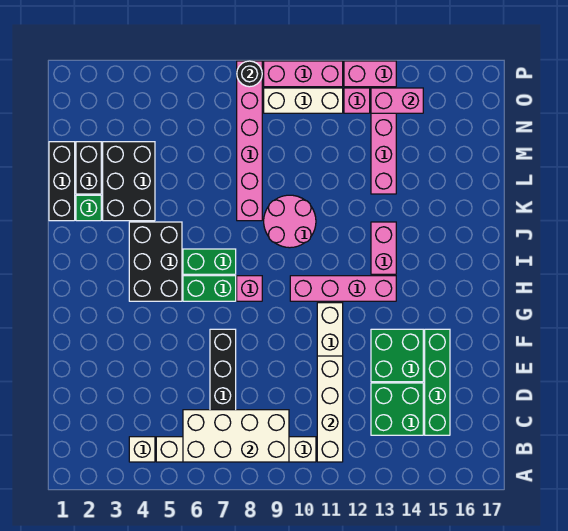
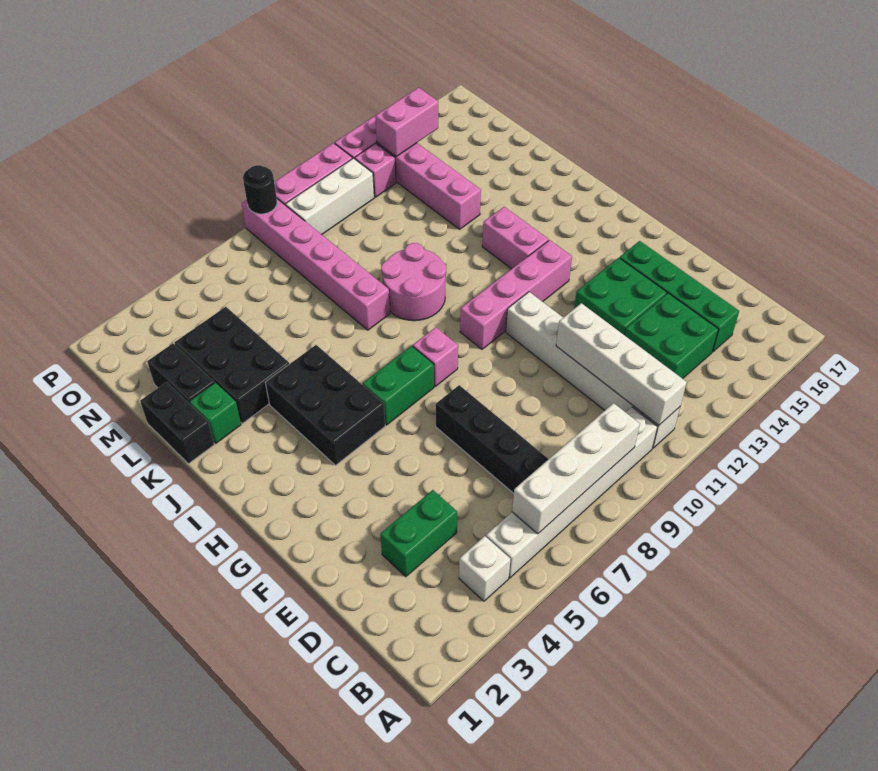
white brick B6:C9 level 2 -> white brick B6:B9 level 2
green brick I6:I7 level 1 -> green brick D3:D4 level 1
black brick K1:M1 level 1 -> black brick K1:L1 level 1

